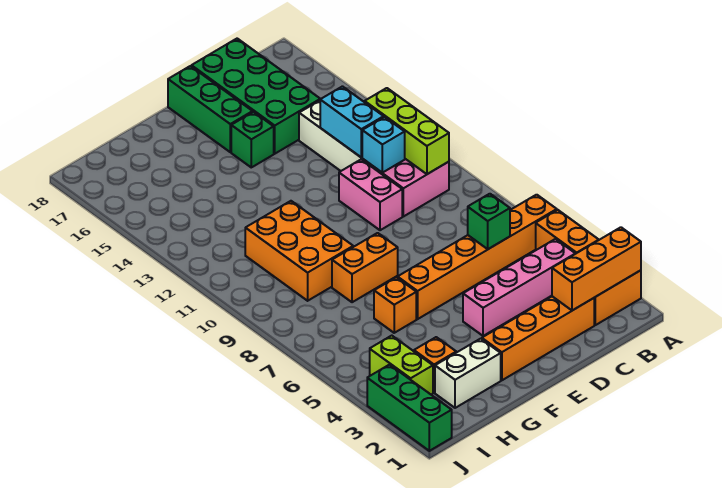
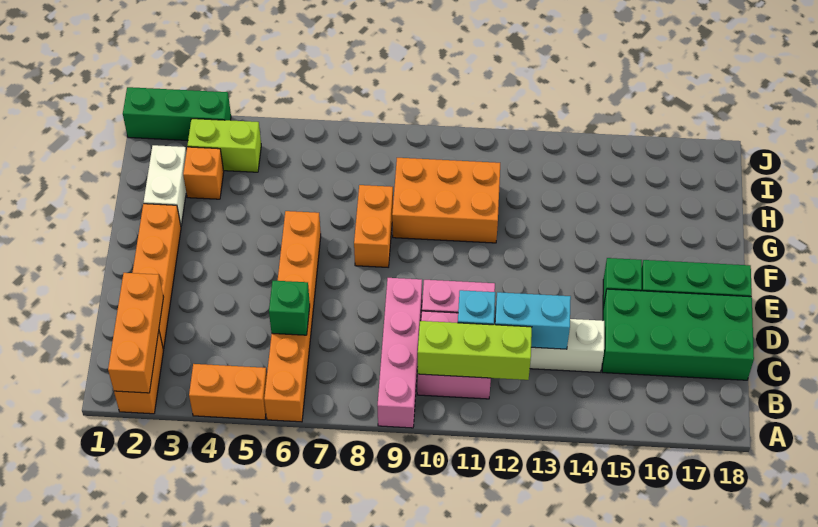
pink brick B4:E4 level 1 -> pink brick A9:D9 level 1
orange brick G6 level 1 -> none

